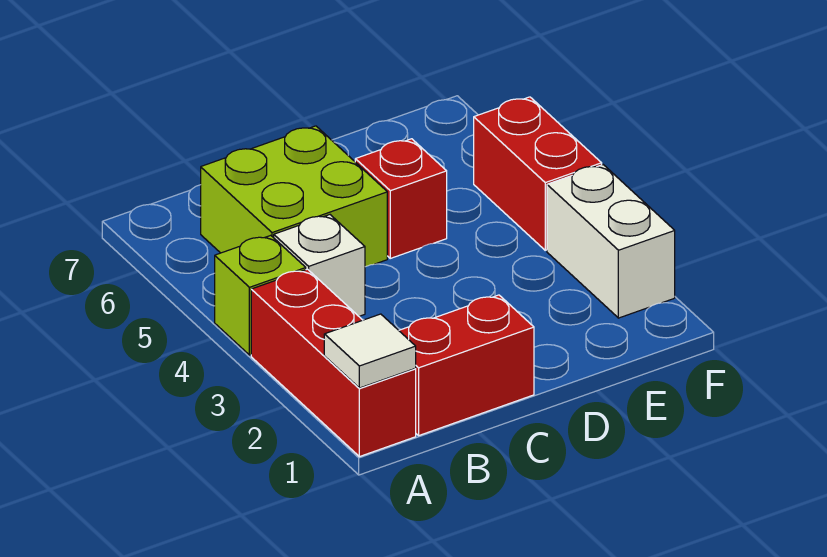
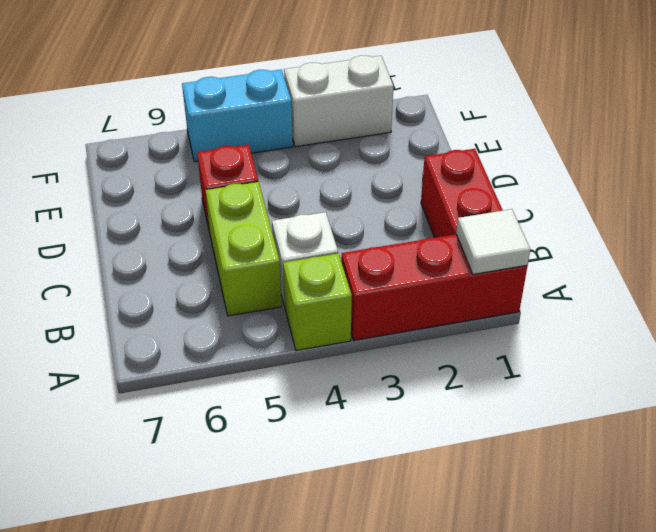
lime brick B5:C6 level 1 -> lime brick B5:C5 level 1
red brick F4:F5 level 1 -> cyan brick F4:F5 level 1

